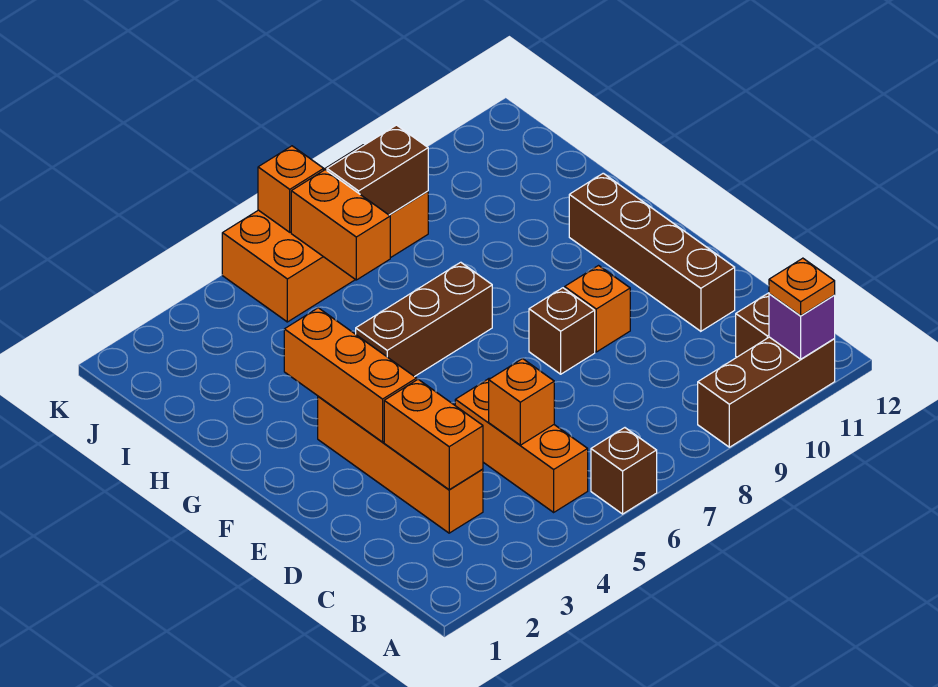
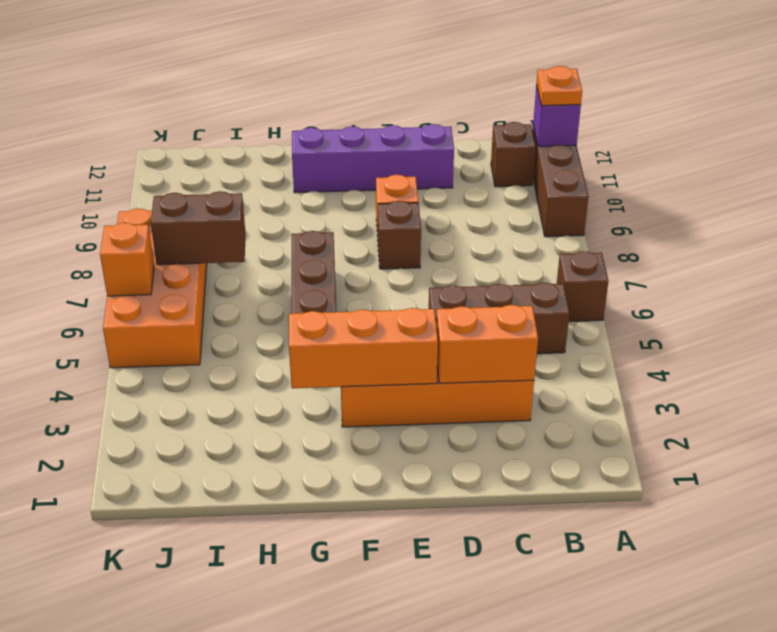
orange brick B5:D5 level 1 -> brown brick B5:D5 level 1
orange brick C5 level 2 -> none
brown brick D11:G11 level 1 -> purple brick D11:G11 level 1
orange brick I6:J6 level 2 -> none
brown brick J7:J8 level 2 -> brown brick I7:J7 level 2

